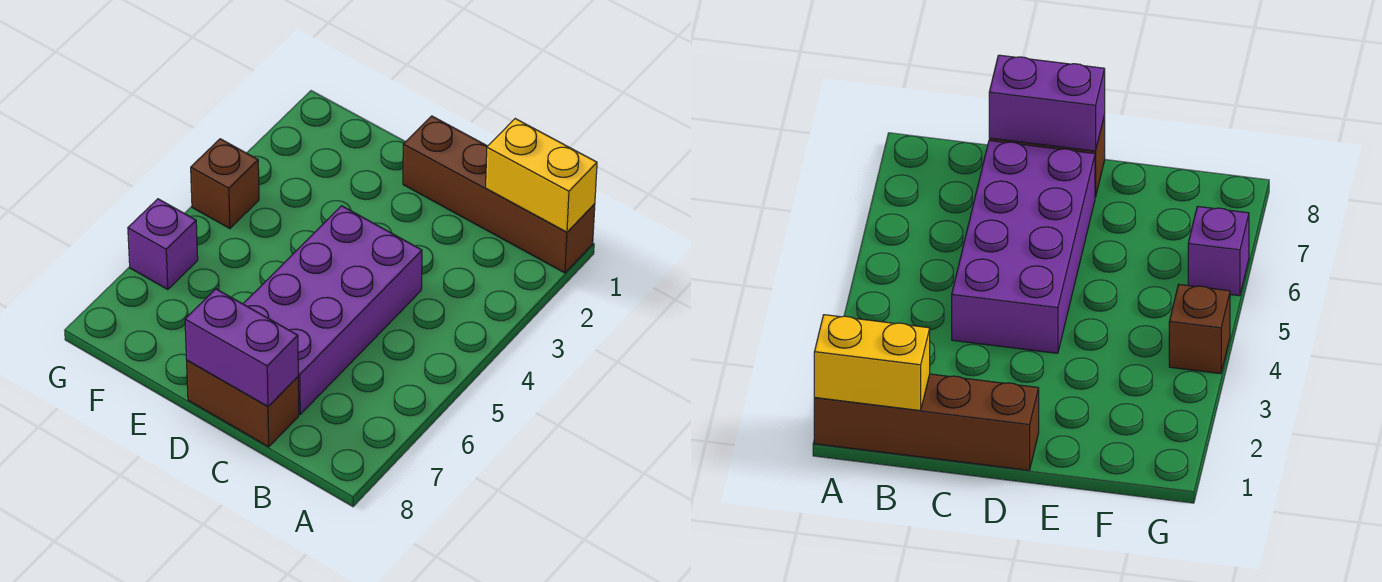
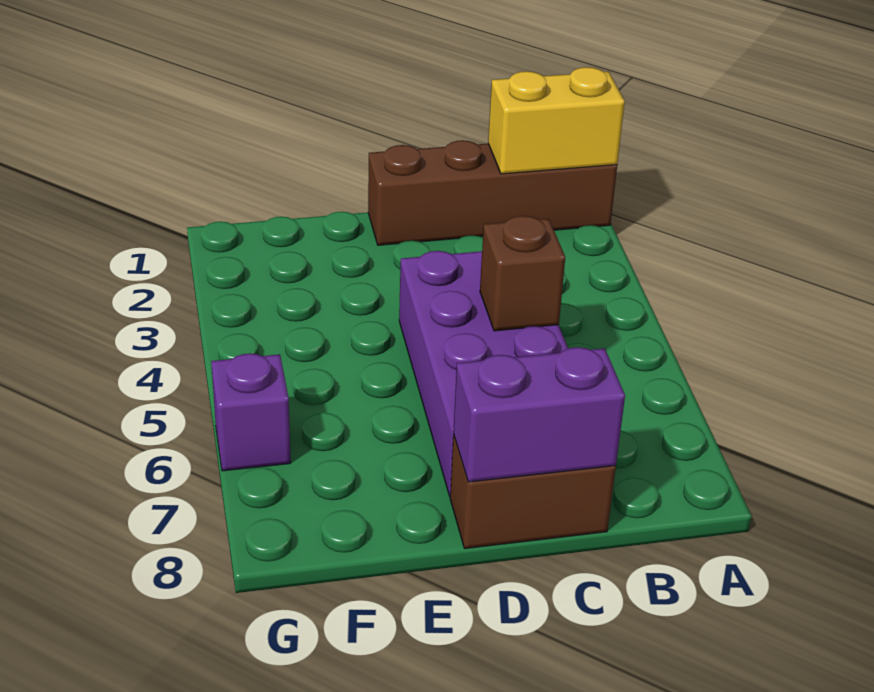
brown brick G4 level 1 -> brown brick C5 level 2

